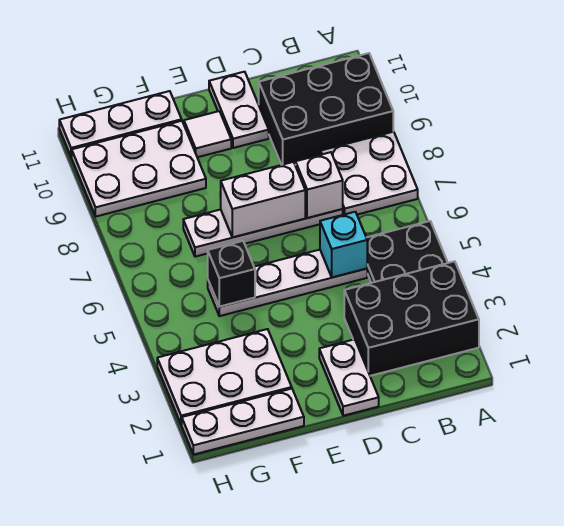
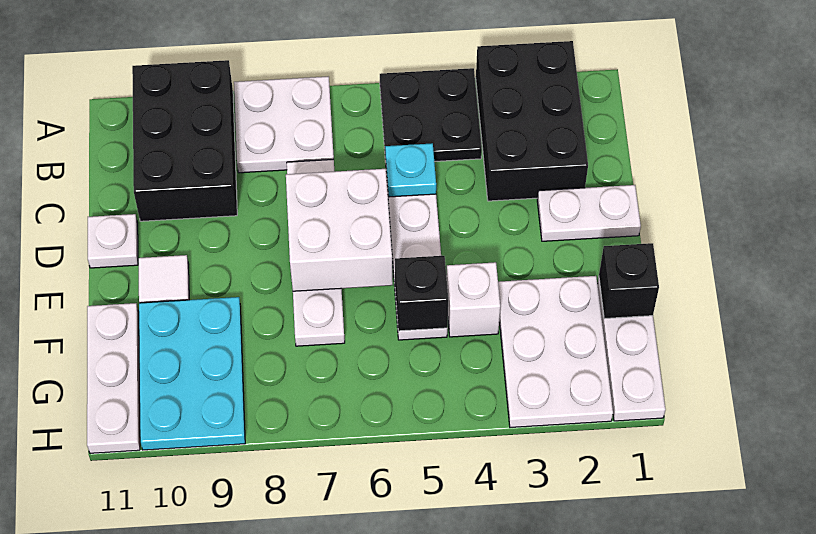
cyan brick C5 level 2 -> cyan plate C5 level 2
white brick C7 level 2 -> white brick F4 level 1
white brick D7:E7 level 2 -> white brick D6:E7 level 2
white plate D10:D11 level 1 -> white plate D11 level 1
none -> black brick F1 level 2
white plate F9:H10 level 1 -> cyan plate F9:H10 level 1

